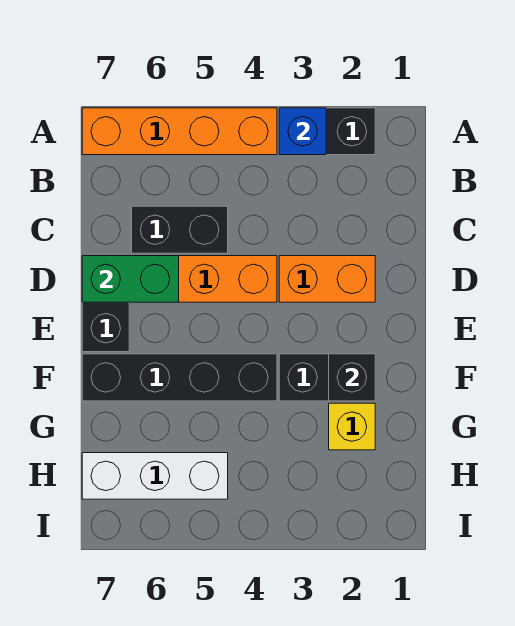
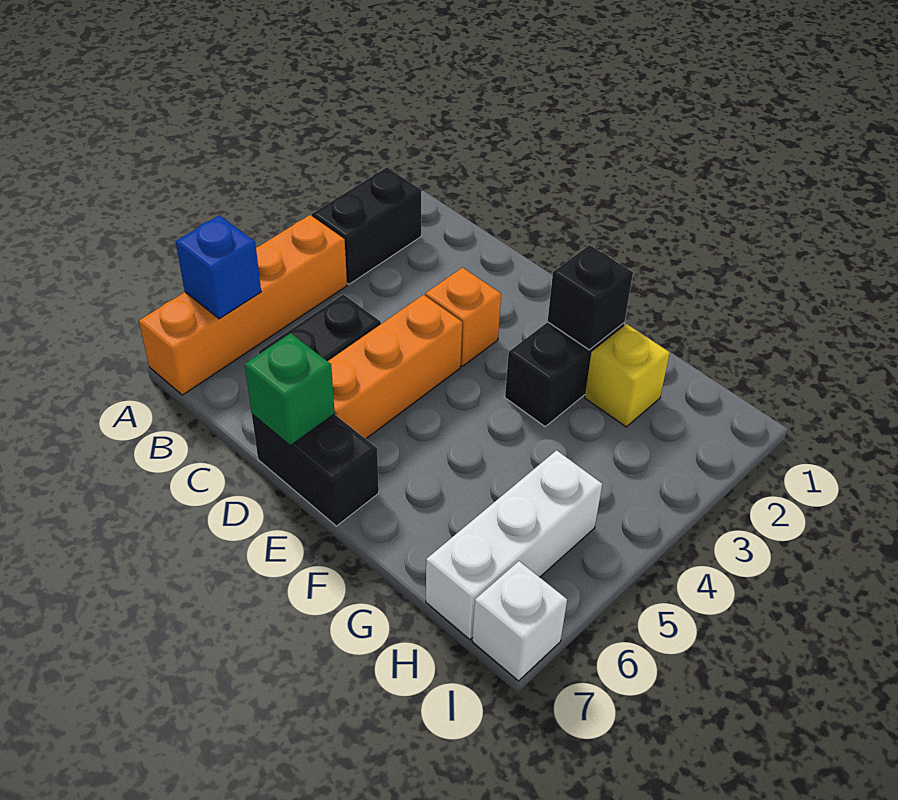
blue brick A3 level 2 -> blue brick A6 level 2
orange brick D2:D3 level 1 -> orange brick D3 level 1
green brick D6:D7 level 2 -> green brick D7 level 2
black brick F4:F7 level 1 -> none
none -> white brick I7 level 1

